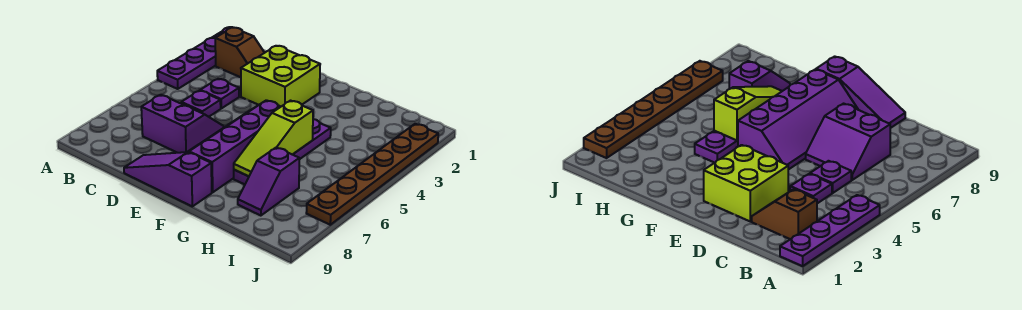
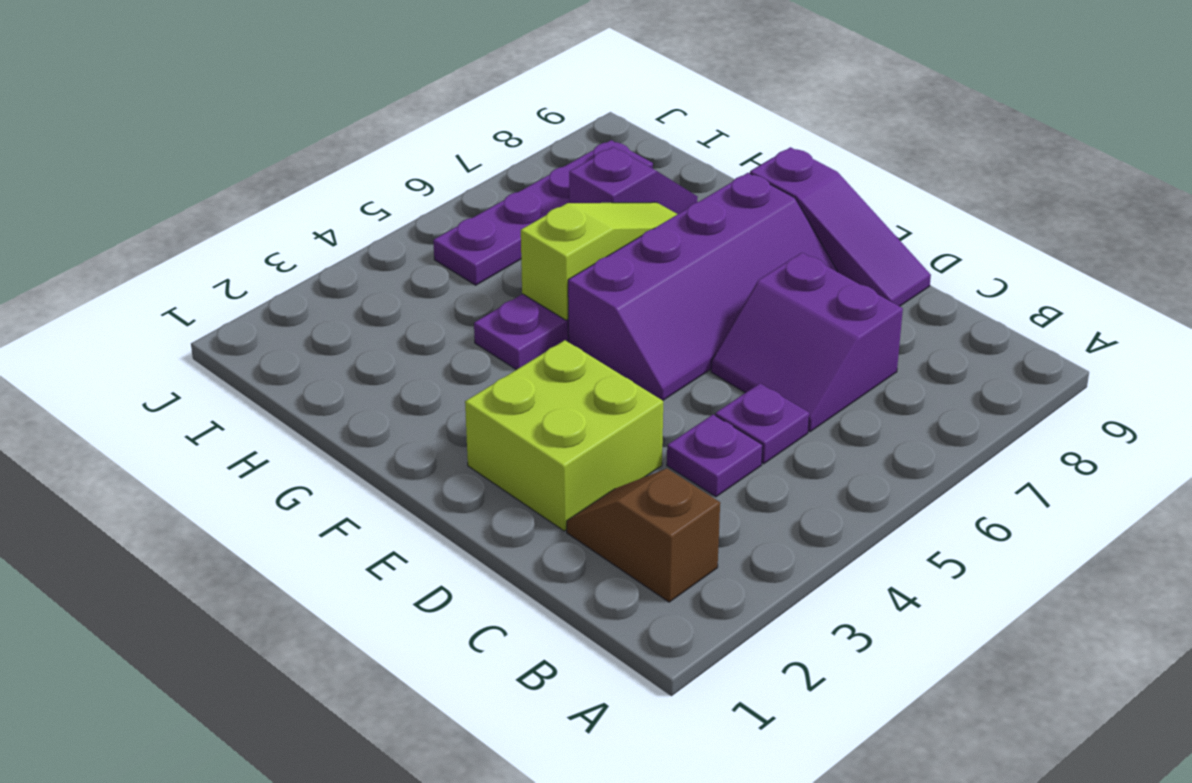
purple plate A1:A4 level 1 -> purple plate I5:I8 level 1
brown plate J2:J7 level 1 -> none

